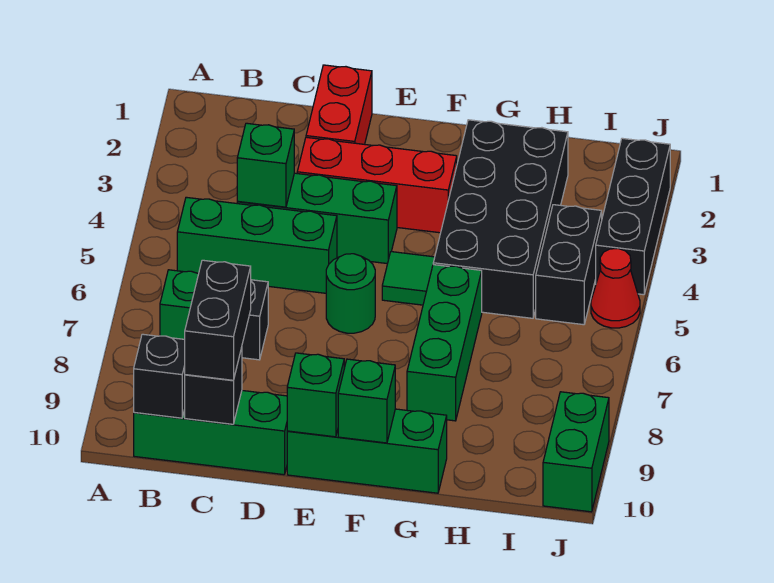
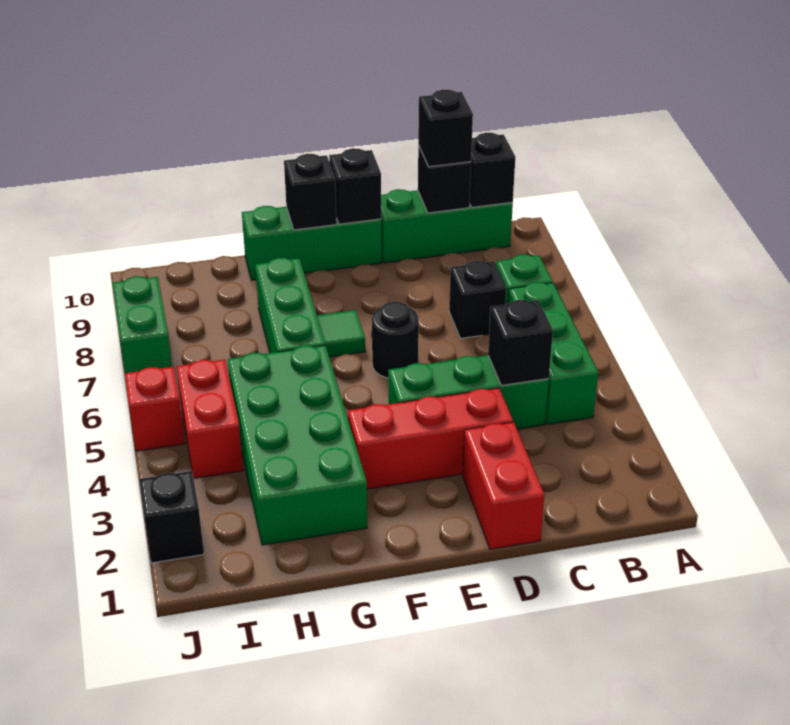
green brick B5:D5 level 1 -> green brick B4:B6 level 1
green brick C4 level 2 -> black brick C4 level 2
black brick C9:C10 level 3 -> black brick C10 level 3
green round brick E6 level 1 -> black round brick E6 level 1
green brick E10 level 2 -> black brick E10 level 2
green tile F5 level 1 -> green tile F7 level 1
green brick F10 level 2 -> black brick F10 level 2
black brick G2:H5 level 1 -> green brick G2:H5 level 1
black brick I4:I5 level 1 -> red brick I4:I5 level 1
black brick J2:J4 level 1 -> black brick J2 level 1
red cone J5 level 1 -> red brick J5 level 1
green brick J9:J10 level 1 -> green brick J7:J8 level 1

